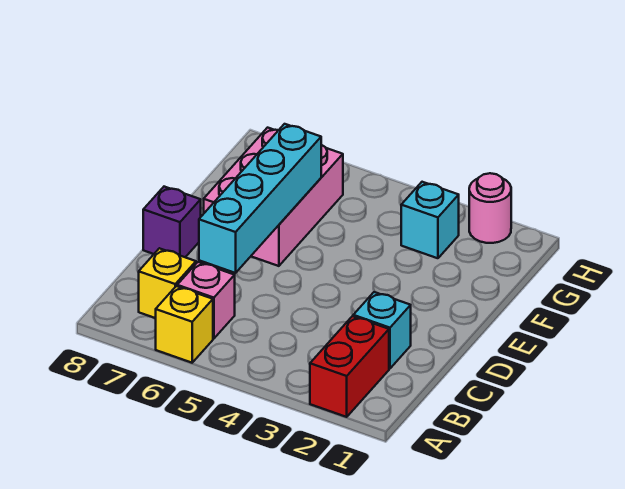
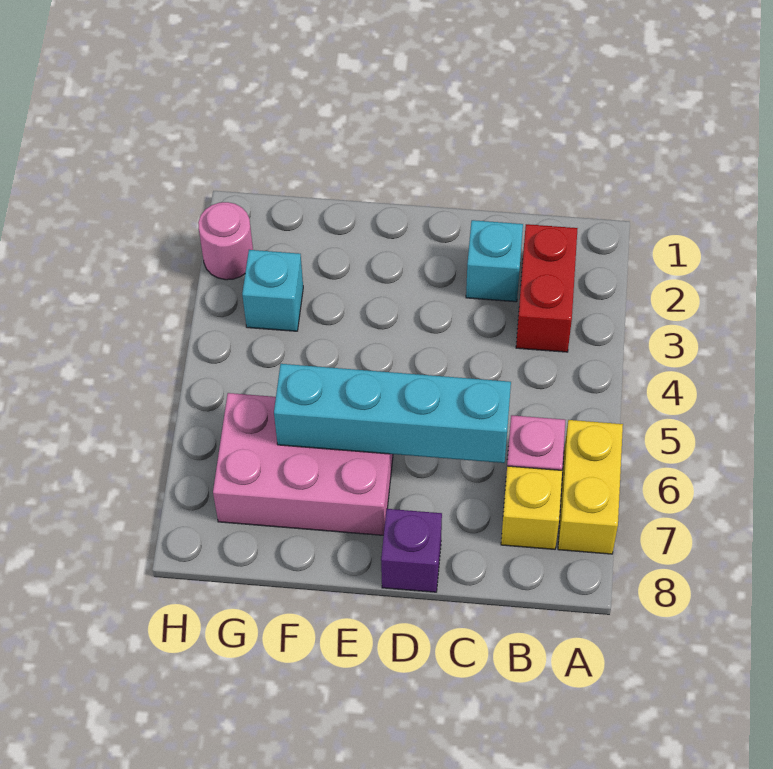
red brick A2:B2 level 1 -> red brick B2:B3 level 1
yellow brick A6 level 1 -> yellow brick A6:A7 level 1

